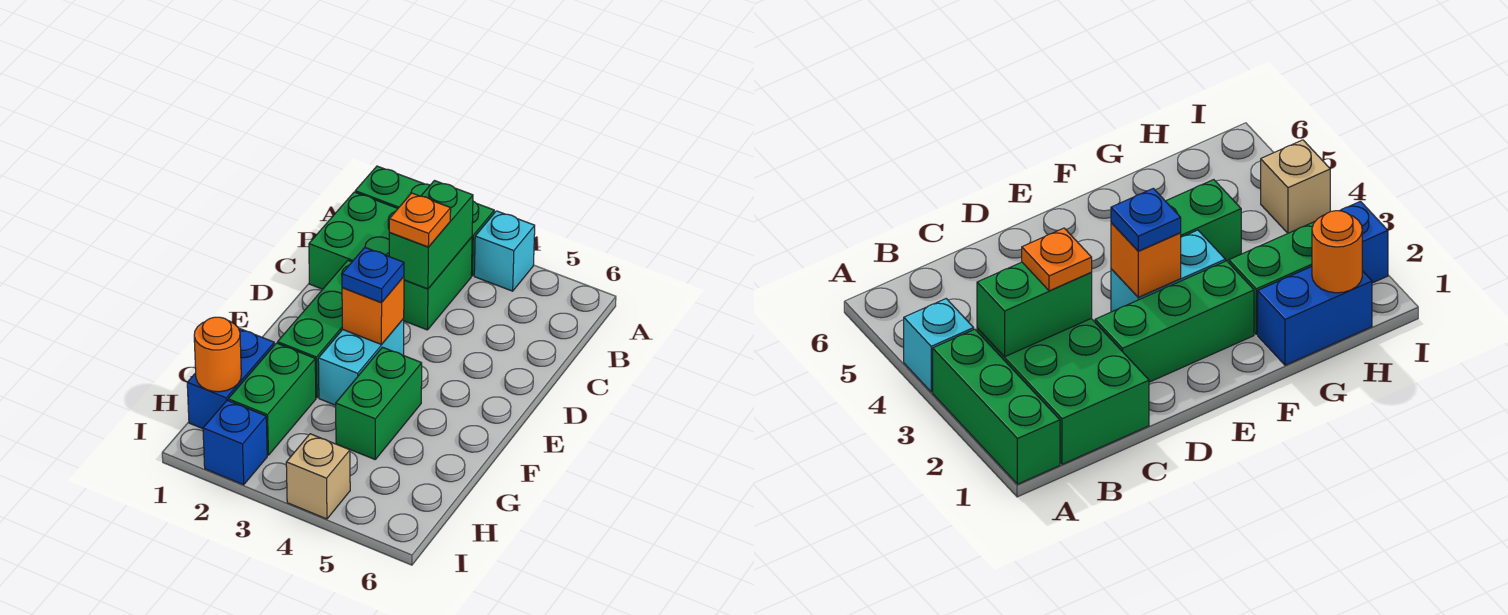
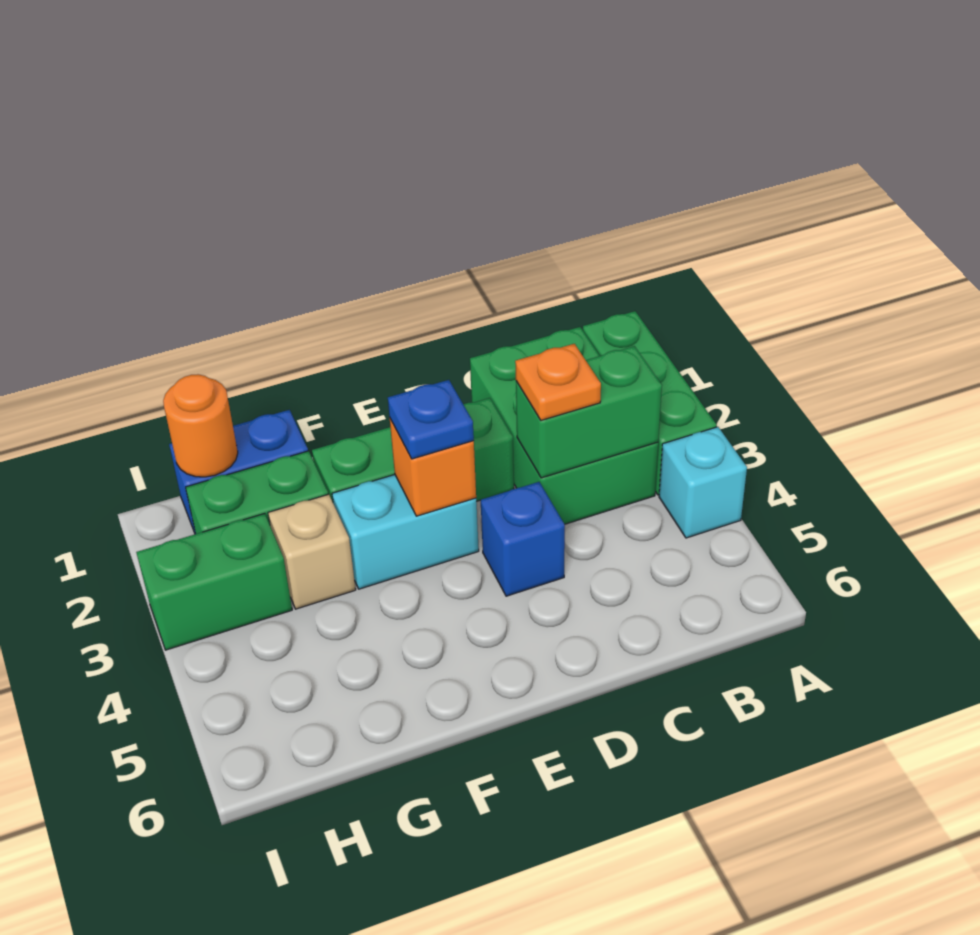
green brick F4:G4 level 1 -> green brick H3:I3 level 1
blue brick I2 level 1 -> blue brick D4 level 1
tan brick I4 level 1 -> tan brick G3 level 1

